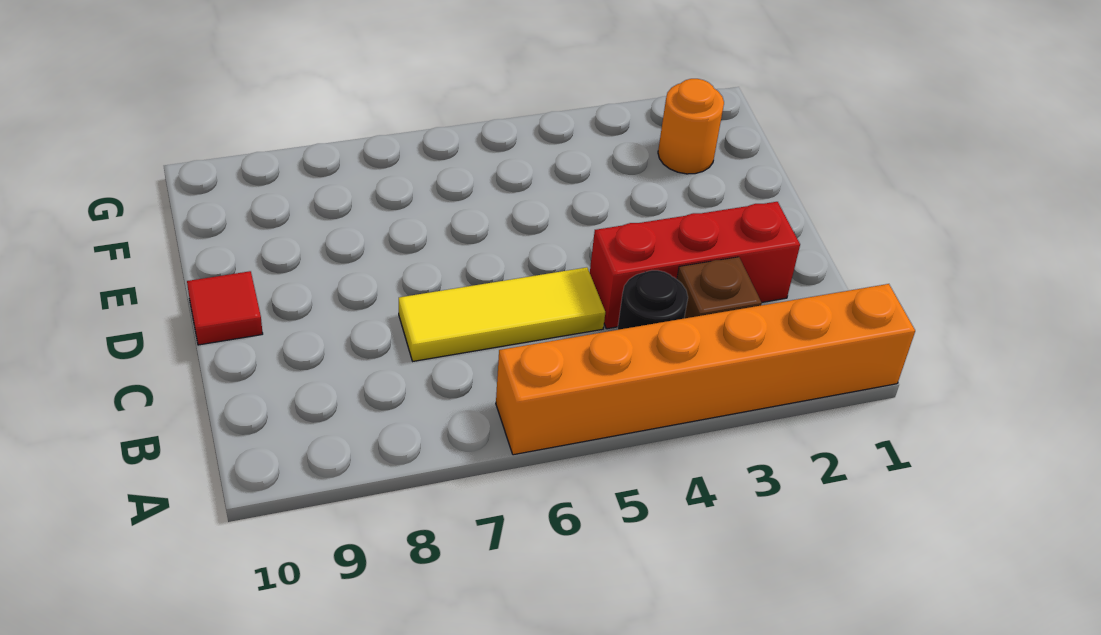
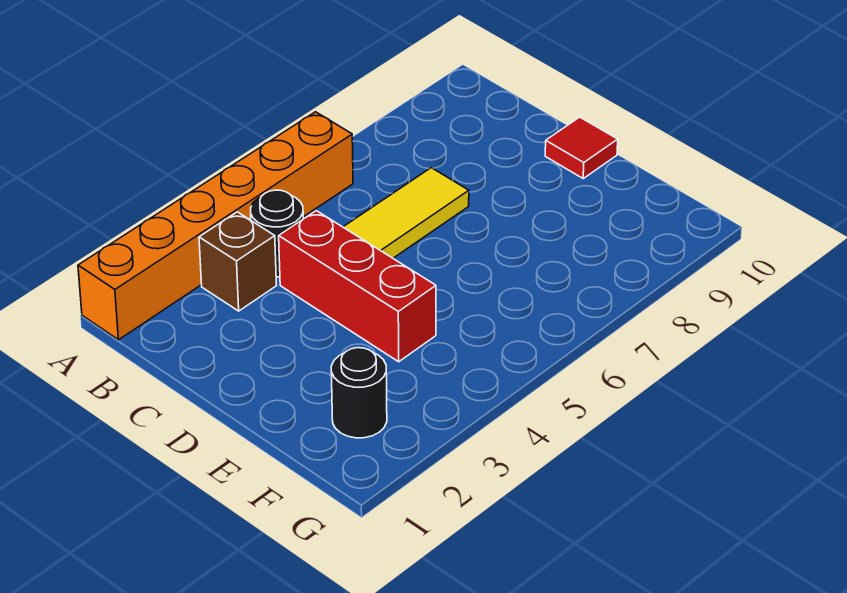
red brick C2:C4 level 1 -> red brick C4:E4 level 1
orange round brick F2 level 1 -> black round brick F2 level 1

